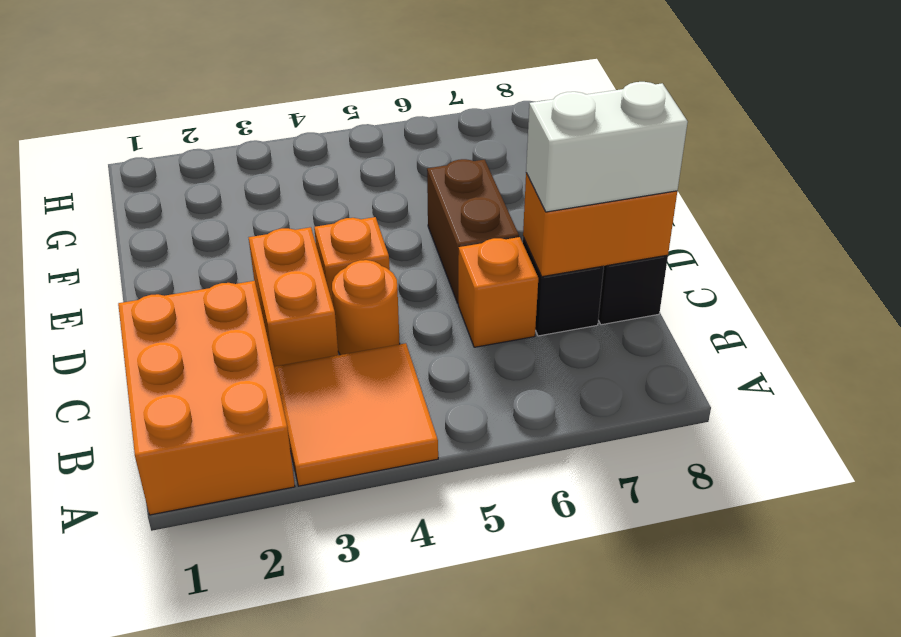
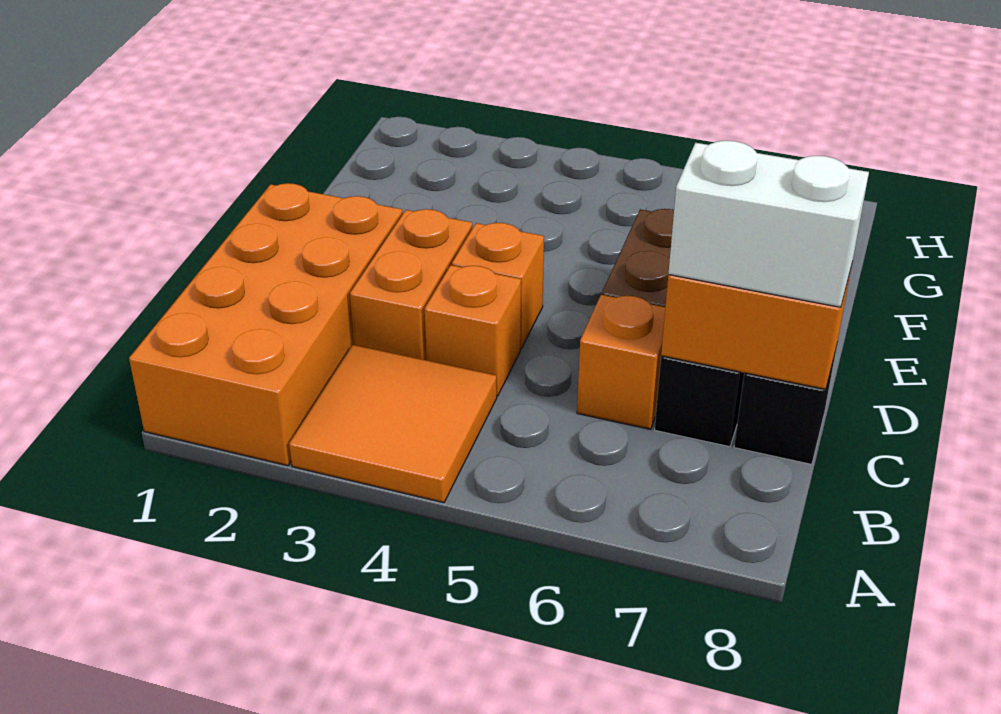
orange brick A1:C2 level 1 -> orange brick A1:D2 level 1
orange round brick C4 level 1 -> orange brick C4 level 1

